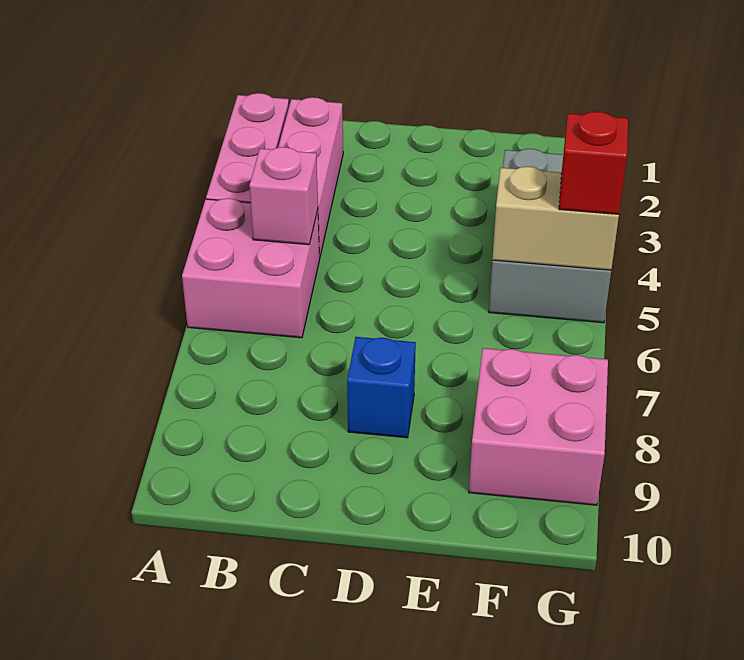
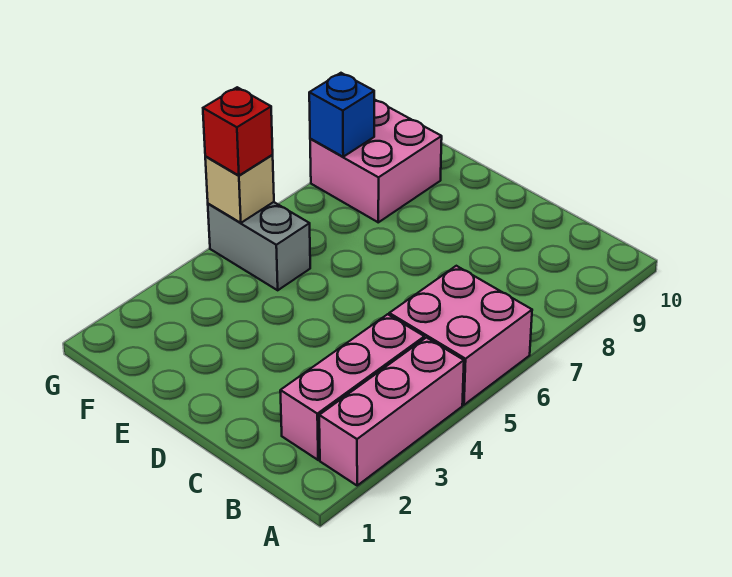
pink brick B5 level 2 -> none
blue brick D8 level 1 -> blue brick G8 level 2
grey brick F3:G5 level 1 -> grey brick F5:G5 level 1
tan brick F5:G5 level 2 -> tan brick G5 level 2

